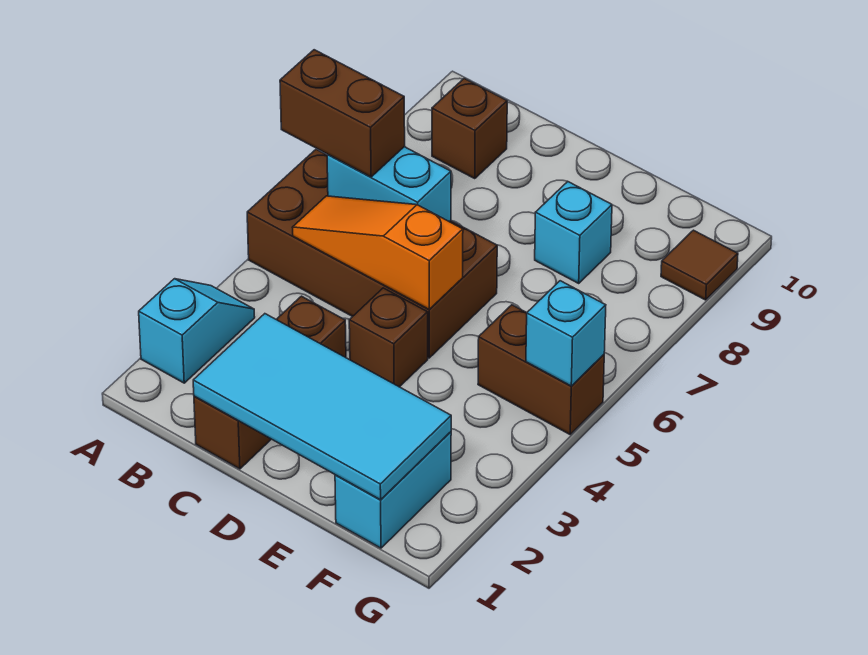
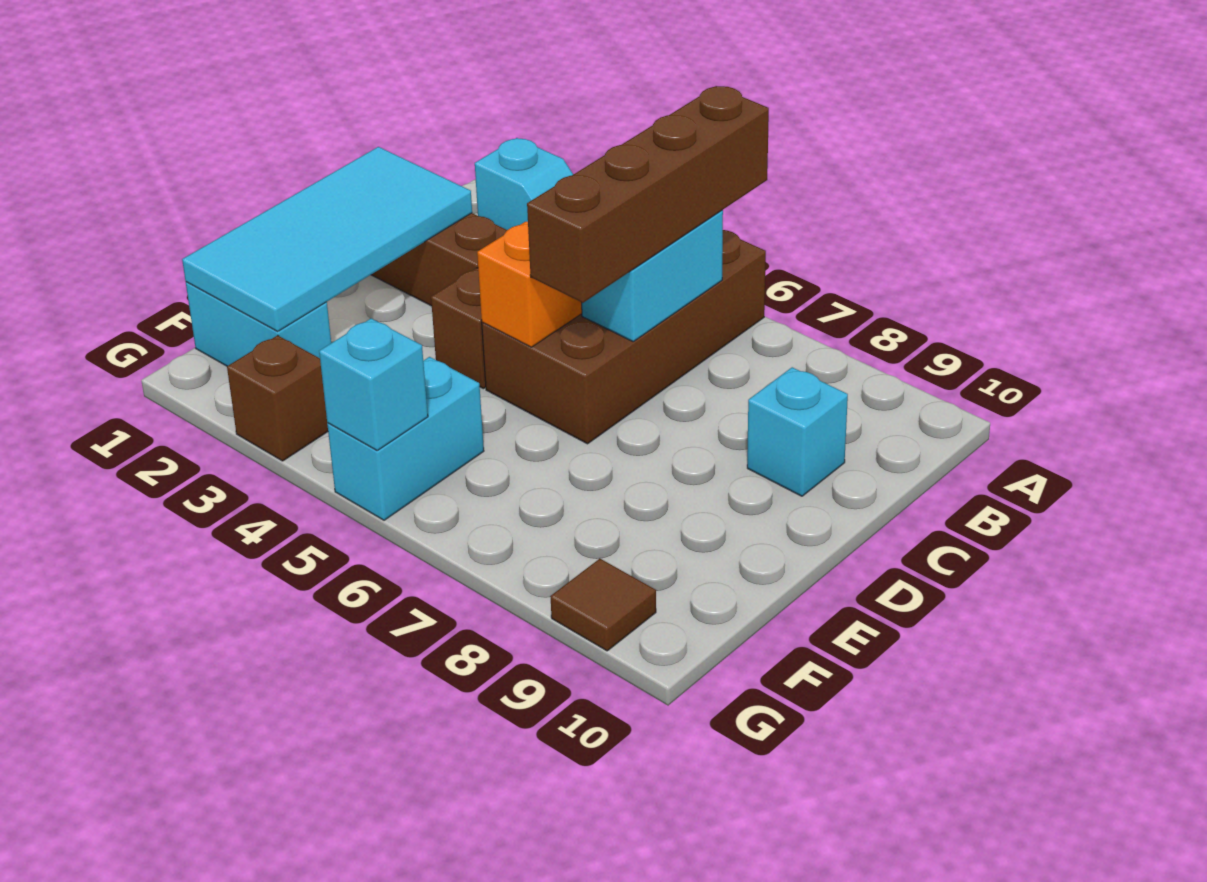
brown brick A6:B6 level 3 -> brown brick A6:D6 level 3
brown brick B9 level 1 -> brown brick G3 level 1
cyan brick E8 level 1 -> cyan brick C9 level 1
brown brick F5:G5 level 1 -> cyan brick F5:G5 level 1

